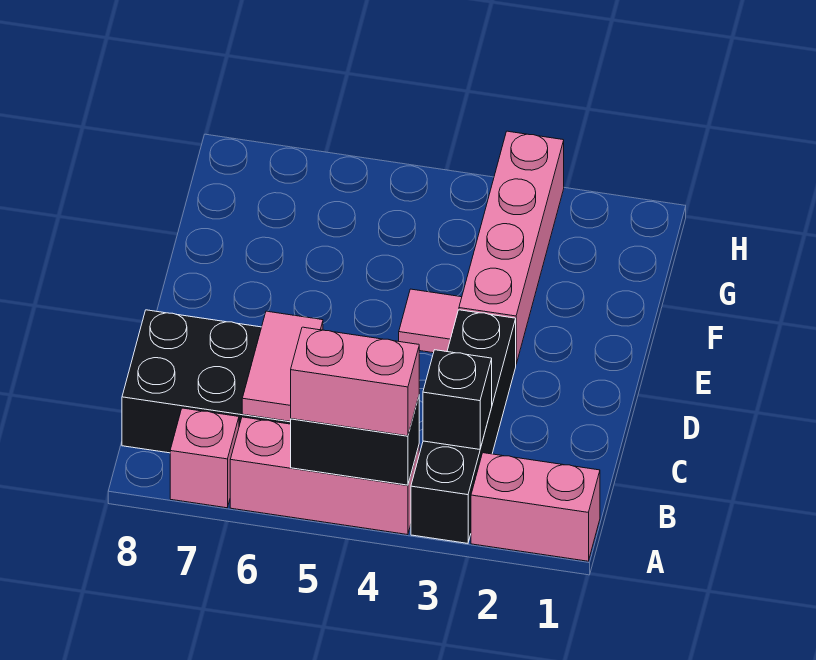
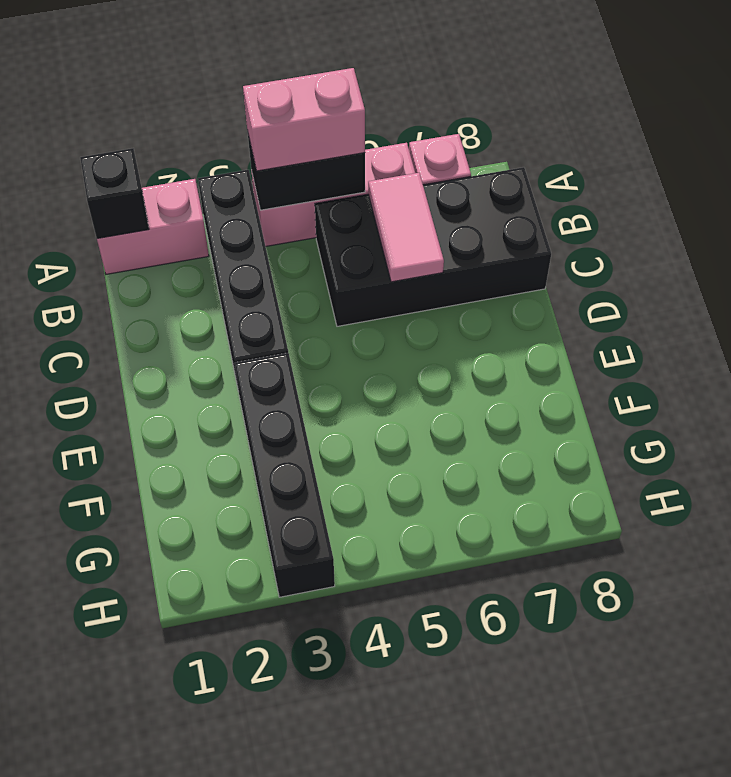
black brick B3 level 2 -> black brick A1 level 2
pink brick E3:H3 level 1 -> black brick E3:H3 level 1
pink tile E4 level 1 -> none

